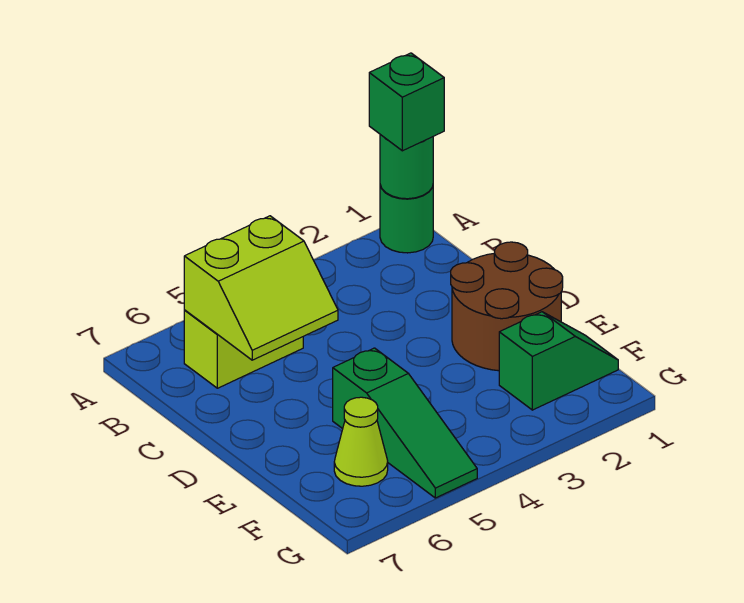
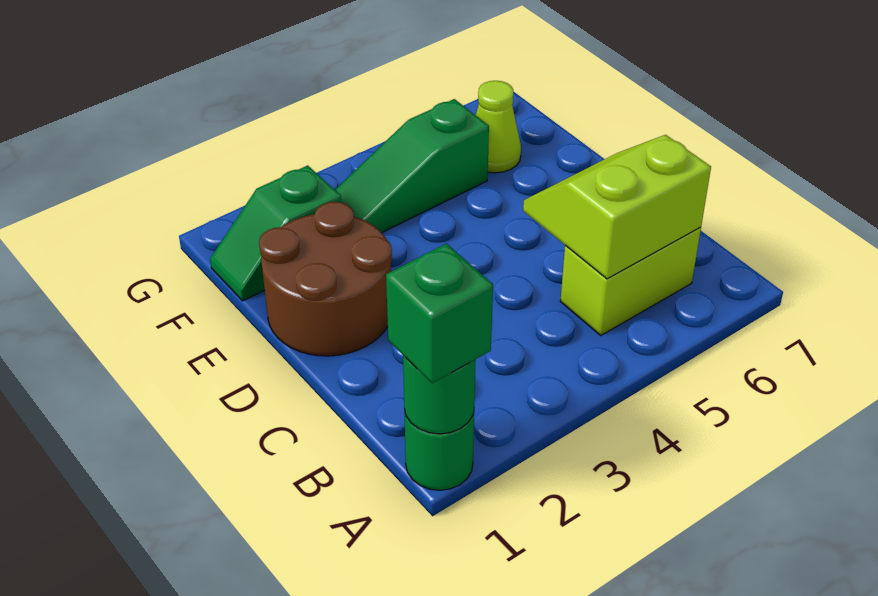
green slope E5:G5 level 1 top E -> green slope F3:F5 level 1 top 5

